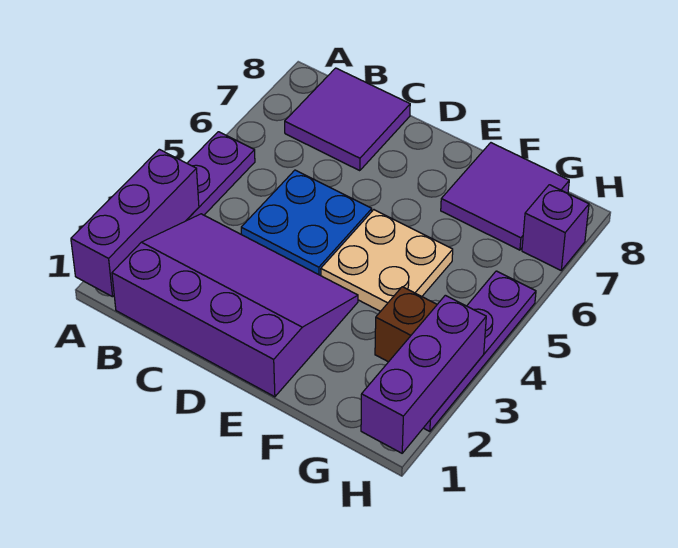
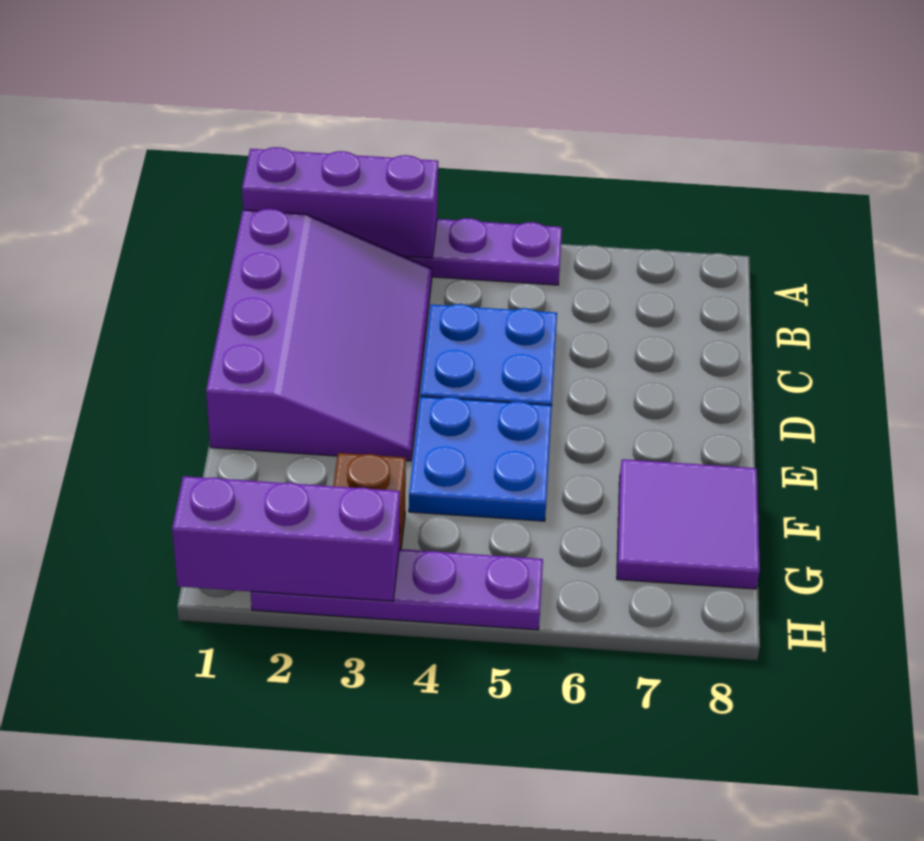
purple tile B7:C8 level 1 -> none
tan plate E4:F5 level 1 -> blue plate E4:F5 level 1
purple brick H7 level 1 -> none

